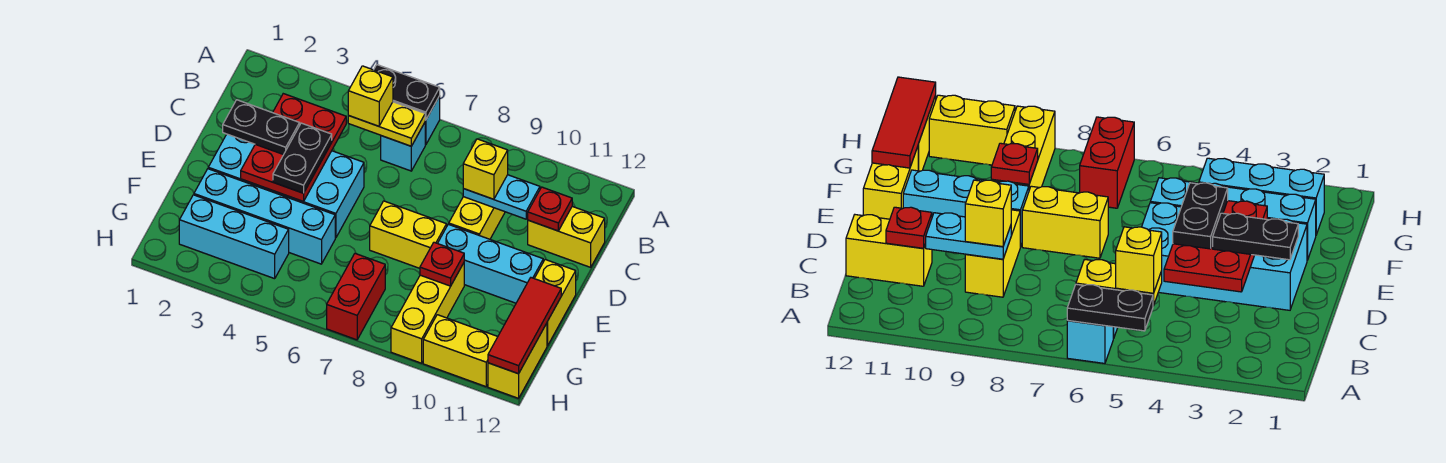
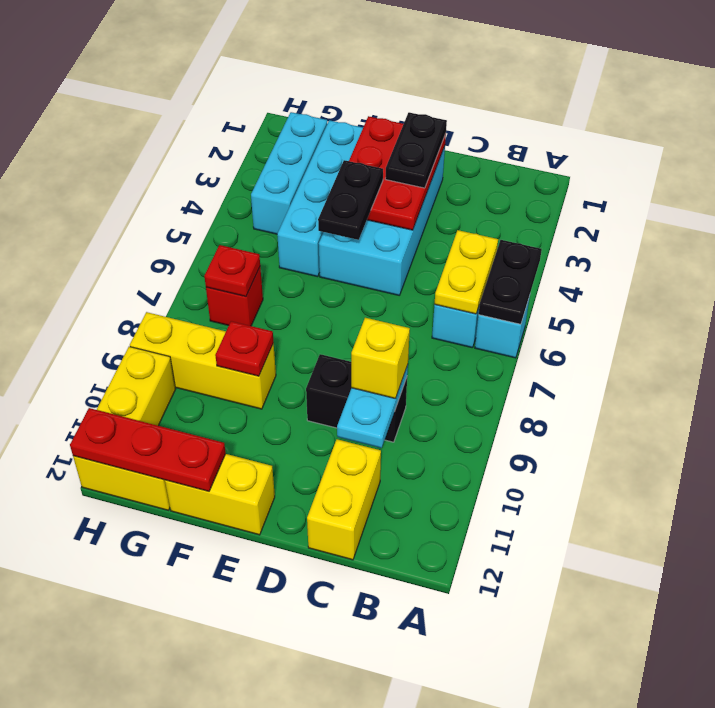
yellow brick B5 level 3 -> none
red plate C3:E4 level 2 -> red plate D2:E4 level 2
yellow brick C9:D9 level 1 -> black brick C9:D9 level 1
red plate C11 level 2 -> red plate G7 level 2
black plate D4:E4 level 3 -> black plate E4:E5 level 3
yellow brick E7:E8 level 1 -> none
cyan brick E9:E11 level 1 -> none
red tile F12:H12 level 2 -> red plate F12:H12 level 2
red brick G7:H7 level 1 -> red brick G7 level 1

